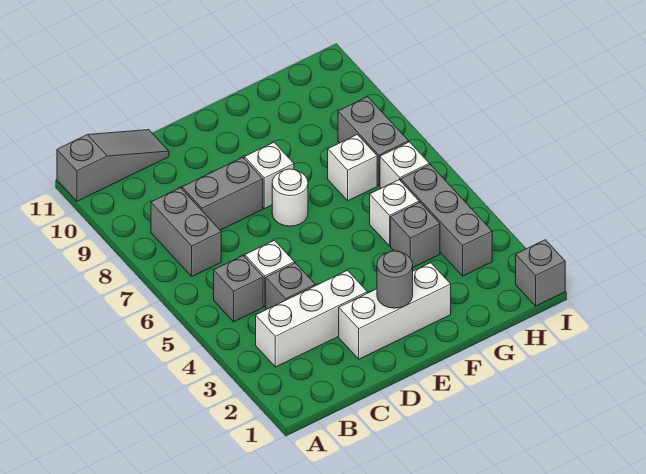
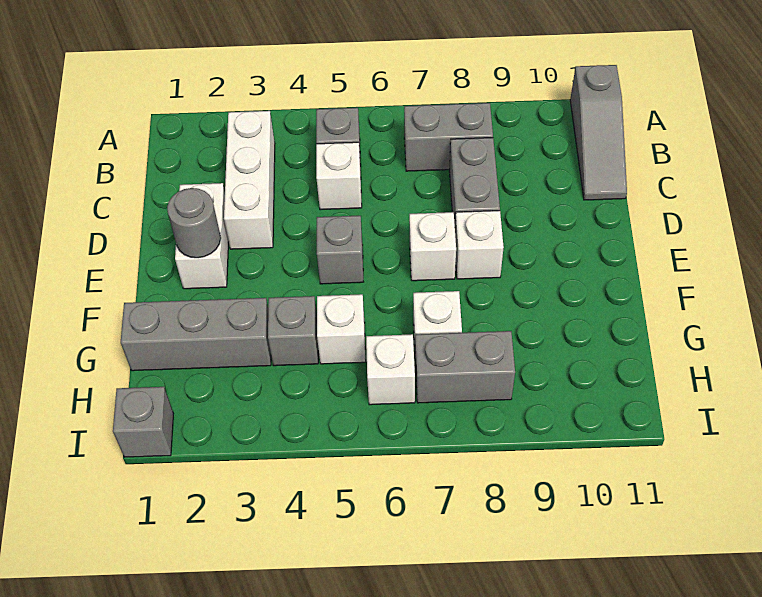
grey brick C4 level 1 -> grey brick E5 level 1
white brick D2:F2 level 1 -> white brick D2:E2 level 1
white round brick E7 level 1 -> white brick E7 level 1
grey brick H3:H5 level 1 -> grey brick G1:G3 level 1

